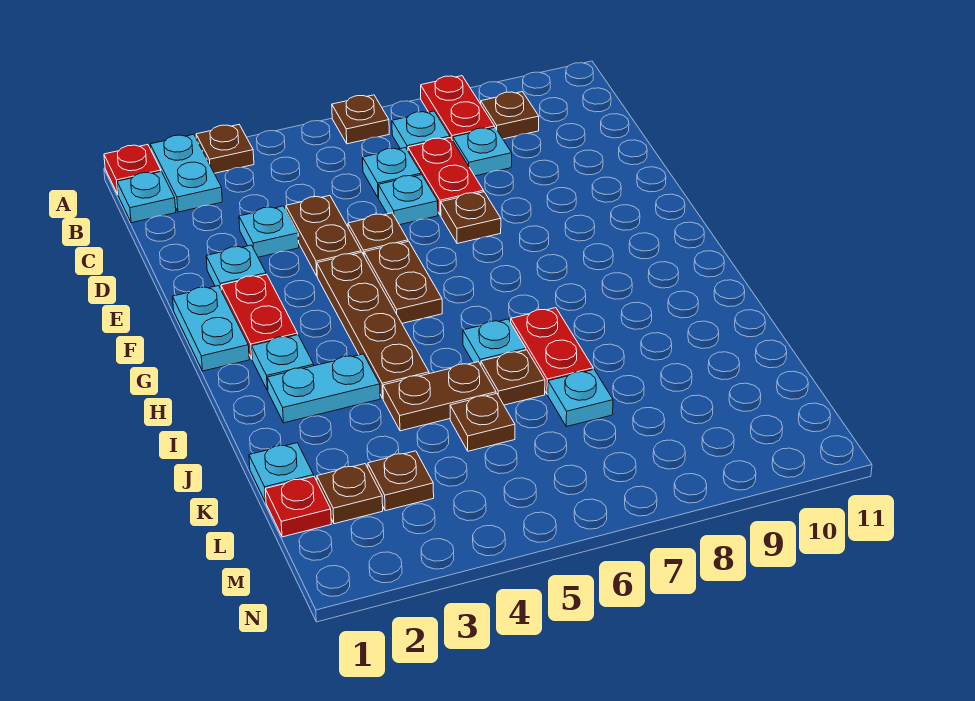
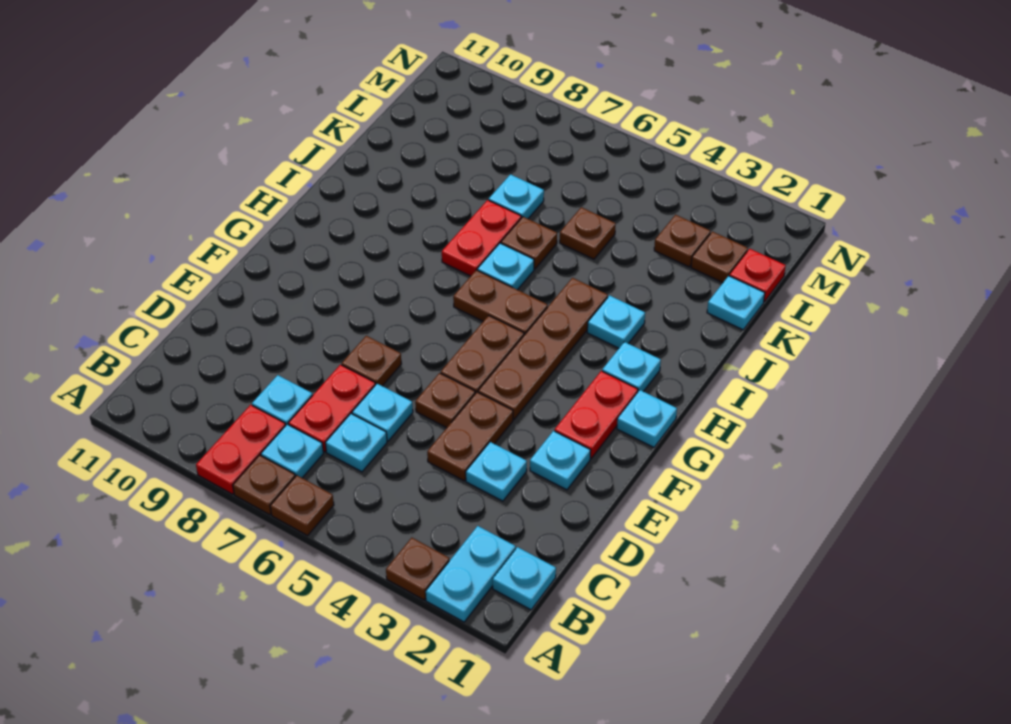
red plate A1 level 1 -> none
brown plate B9 level 1 -> brown plate A7 level 1
cyan plate F1:G1 level 1 -> cyan plate G1 level 1
cyan plate I2:I3 level 1 -> cyan plate I3 level 1
brown plate J4:J5 level 1 -> brown plate H5:H6 level 1

